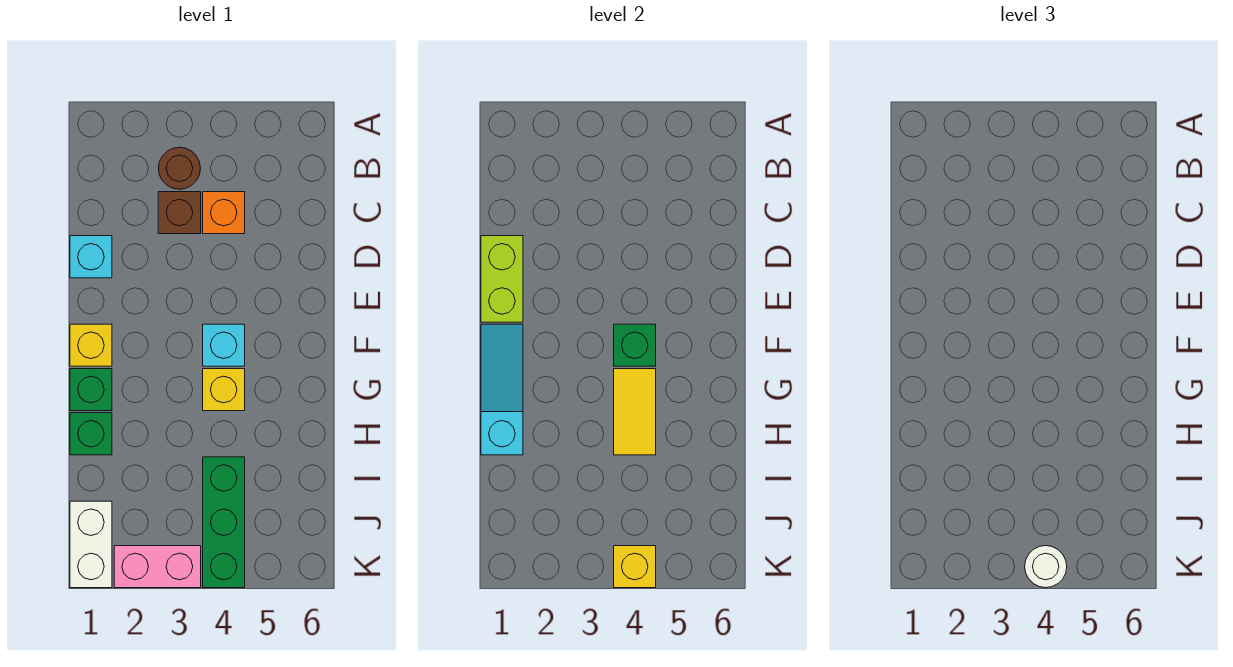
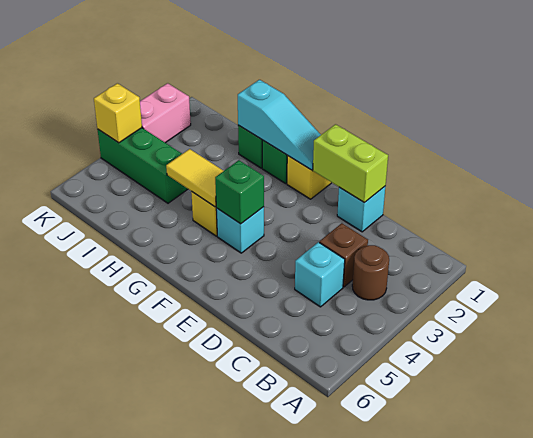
orange brick C4 level 1 -> cyan brick C4 level 1
white brick J1:K1 level 1 -> none
white round brick K4 level 3 -> none

